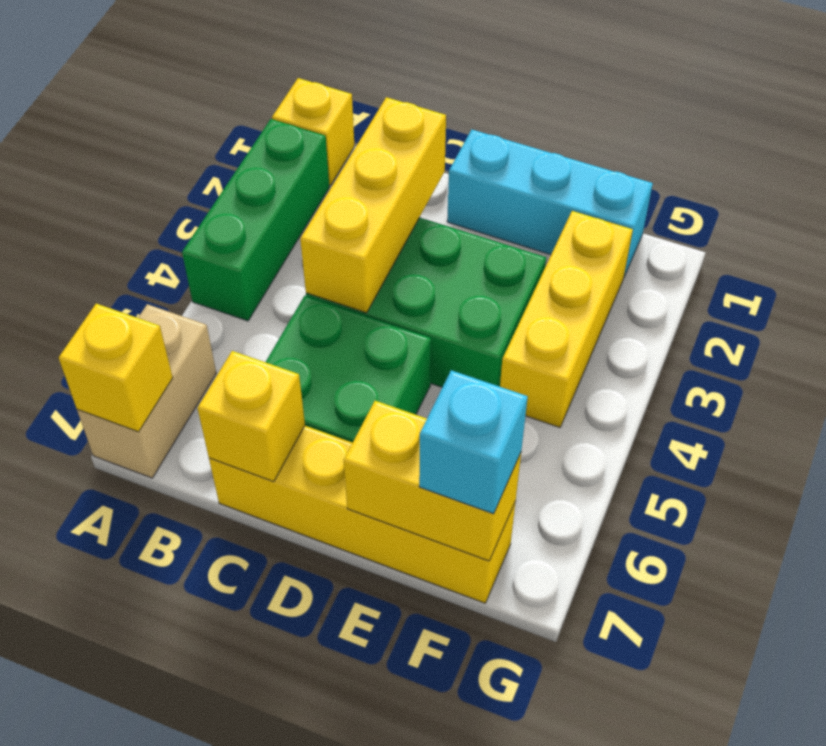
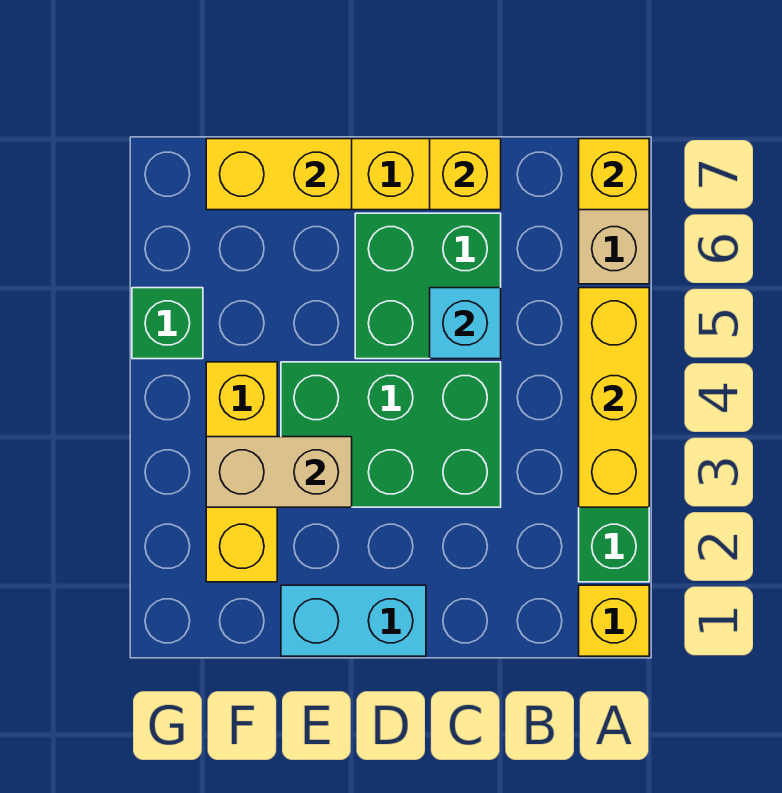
yellow brick C2:C4 level 2 -> yellow brick A3:A5 level 2
cyan brick D1:F1 level 1 -> cyan brick D1:E1 level 1
none -> tan brick E3:F3 level 2
cyan brick F7 level 3 -> cyan brick C5 level 2
none -> green brick G5 level 1

